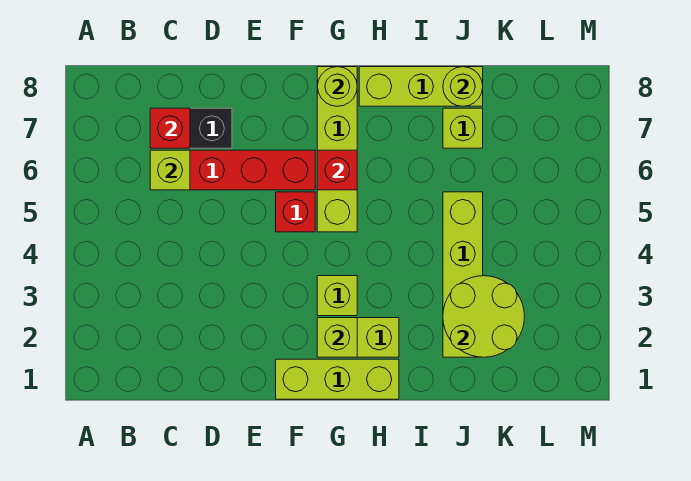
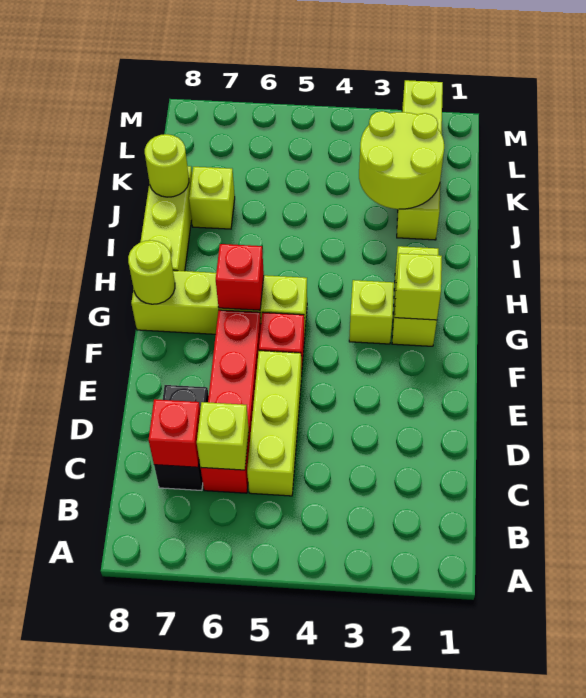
lime brick F1:H1 level 1 -> lime brick C5:E5 level 1
lime brick J2:J5 level 1 -> lime brick J2:M2 level 1

